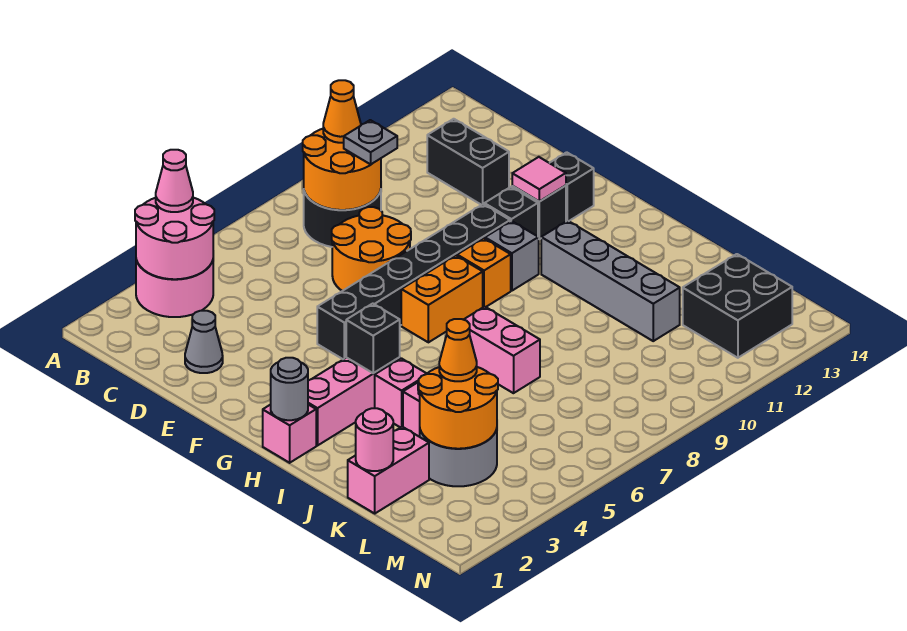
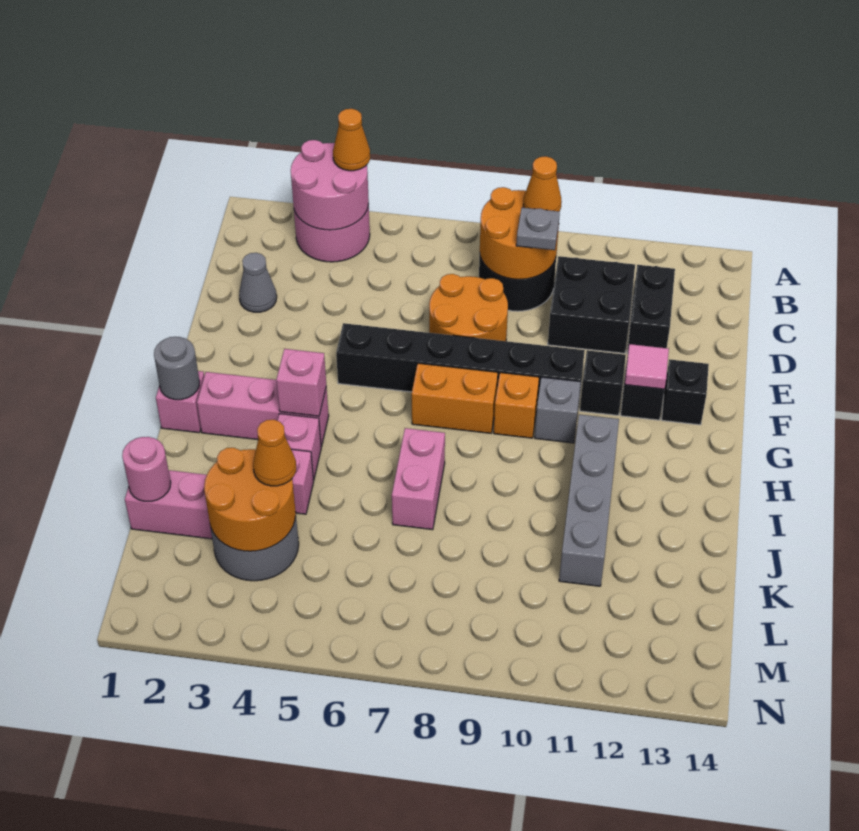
pink cone A4 level 3 -> orange cone A4 level 3
black brick H4 level 2 -> pink brick H4 level 2
black brick L12:M13 level 1 -> black brick C10:D11 level 1

